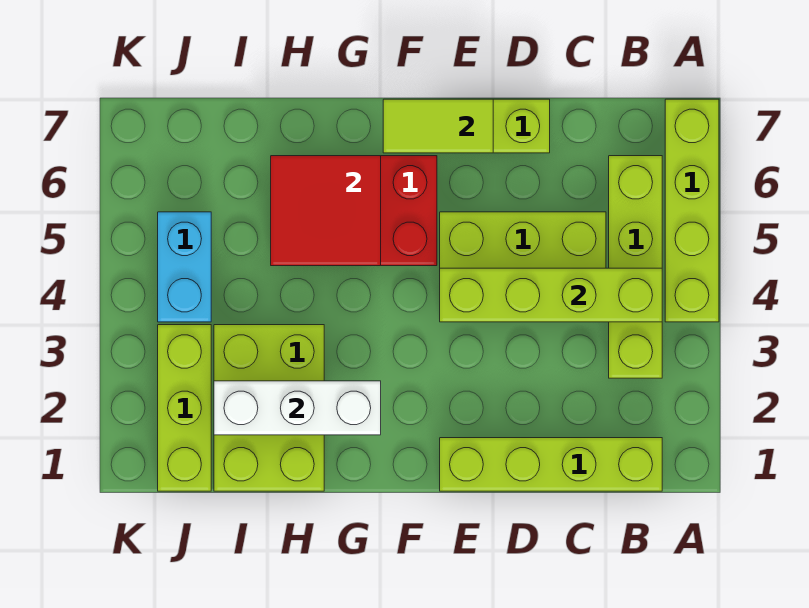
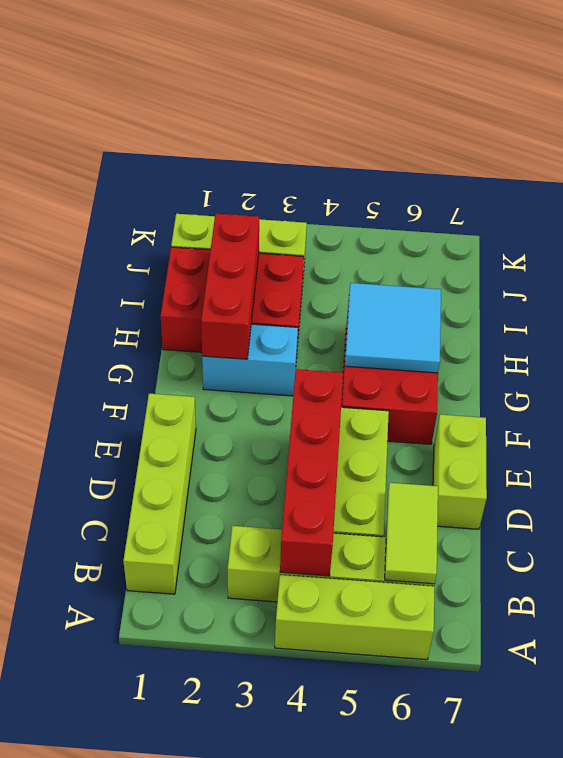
lime brick A4:A7 level 1 -> lime brick A4:A6 level 1
lime brick B4:E4 level 2 -> red brick B4:E4 level 2
lime tile E7:F7 level 2 -> lime tile B6:C6 level 2
white brick G2:I2 level 2 -> red brick G2:I2 level 2
red tile G5:H6 level 2 -> cyan tile G5:H6 level 2
lime brick H1:I3 level 1 -> red brick H1:I3 level 1
cyan brick J4:J5 level 1 -> cyan brick G2:G3 level 1

